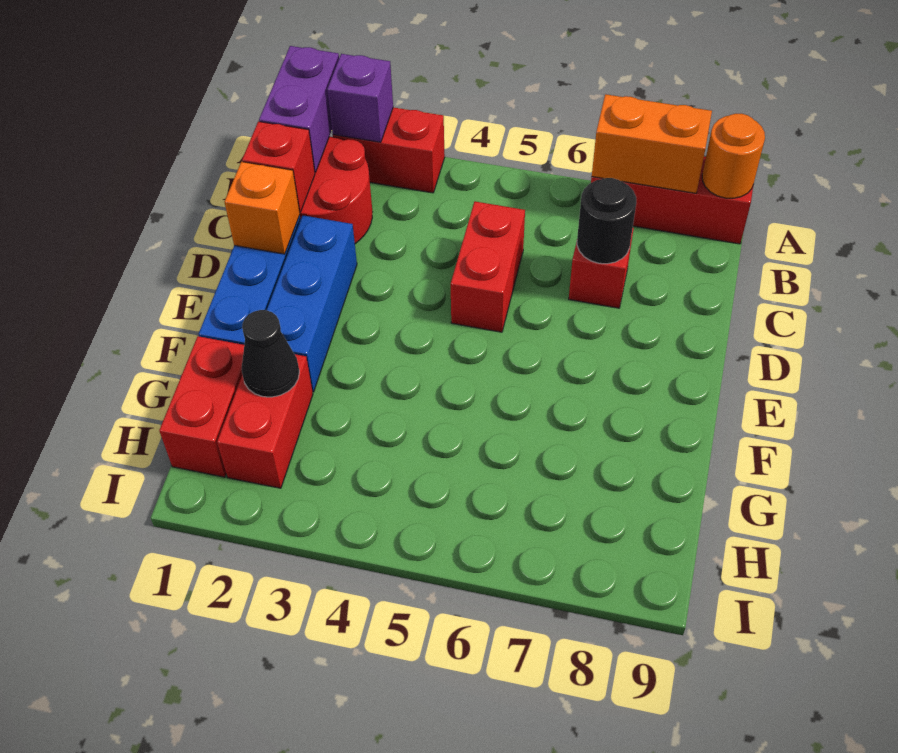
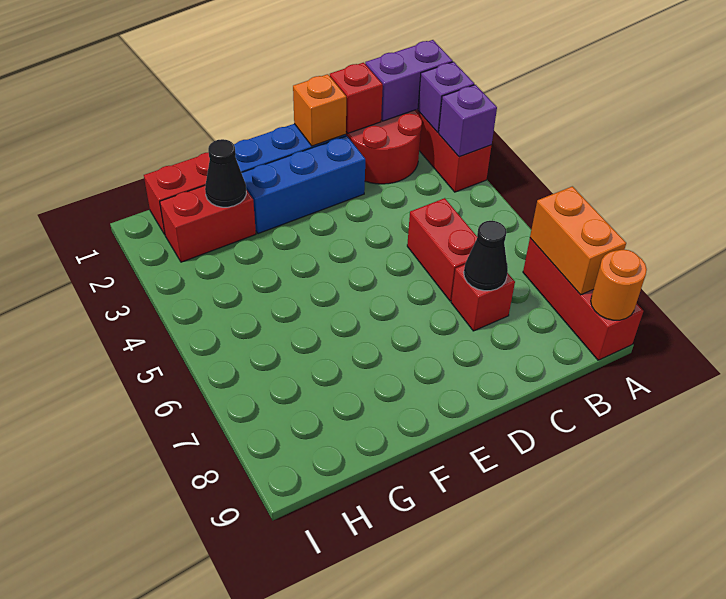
none -> purple brick A3 level 2
red brick C5:D5 level 1 -> red brick C5:C6 level 1
black round brick C7 level 2 -> black cone C7 level 2

